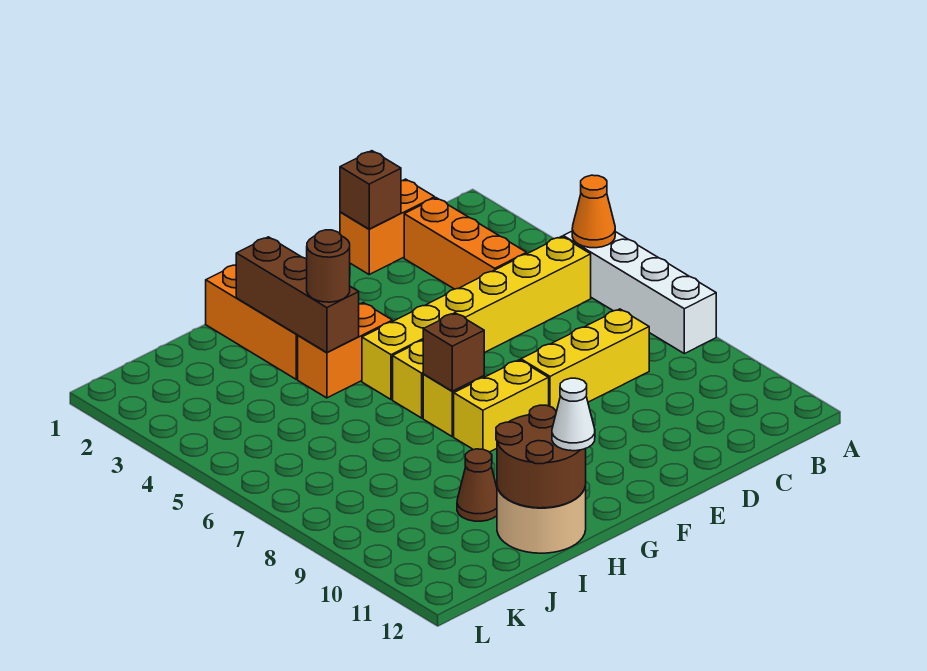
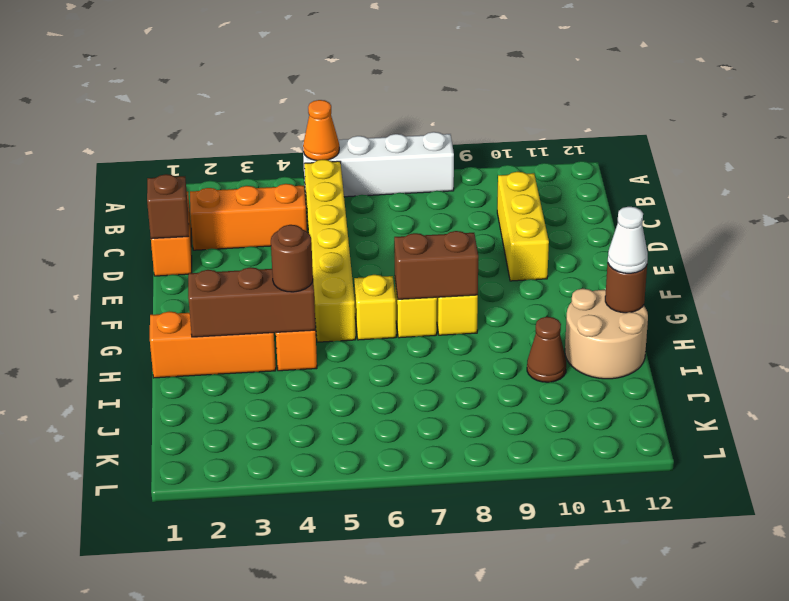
yellow brick C8:E8 level 1 -> yellow brick C10:E10 level 1
brown brick G7 level 2 -> brown brick G7:G8 level 2
brown round brick H11:I12 level 2 -> brown round brick H12 level 2

